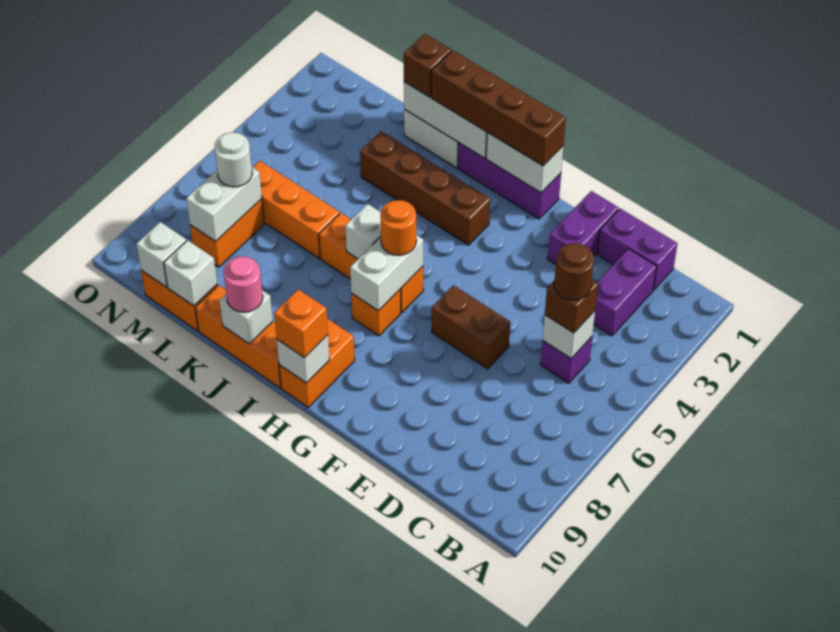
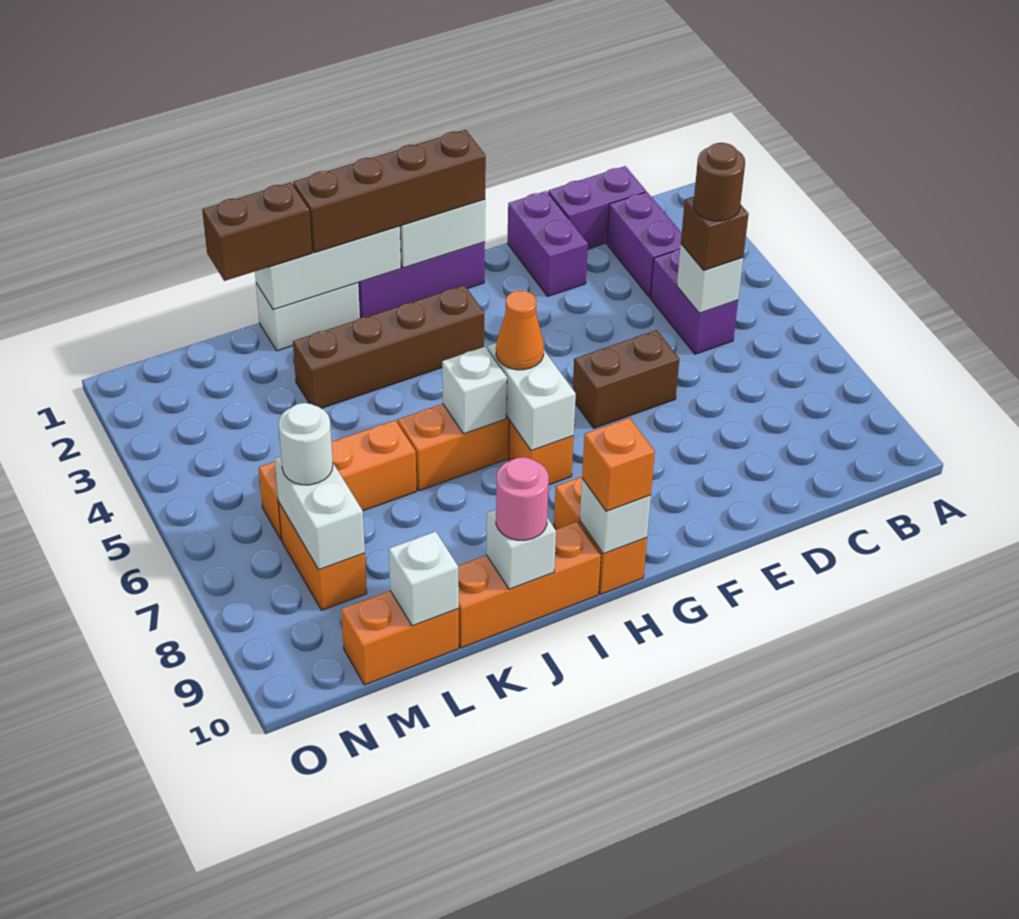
purple brick C5 level 1 -> purple brick C4:C5 level 1
orange round brick H6 level 3 -> orange cone H6 level 3
brown brick K1 level 3 -> brown brick K1:L1 level 3
white brick M10 level 2 -> none

